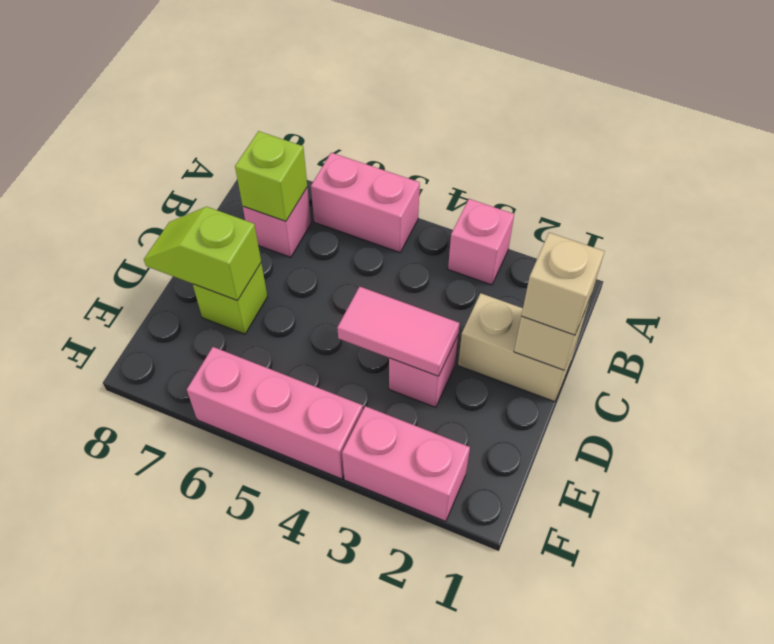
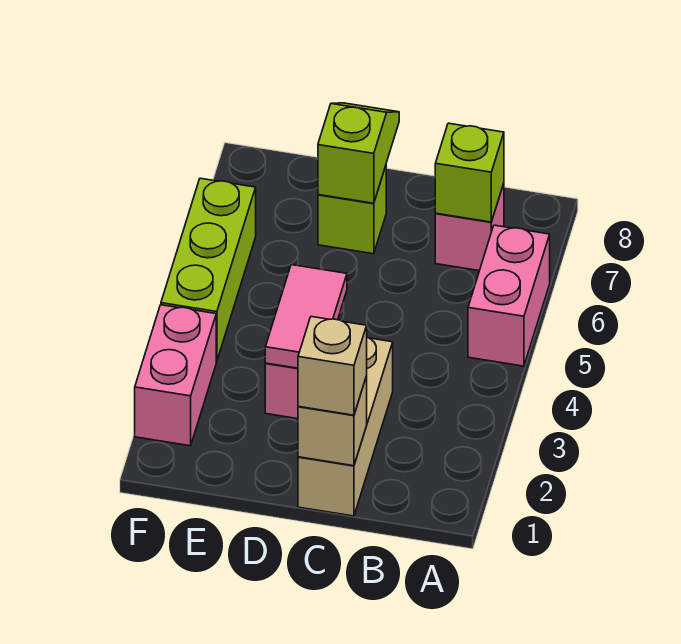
pink brick A3 level 1 -> none
tan brick C1:C2 level 1 -> tan brick C1:C3 level 1
pink brick F4:F6 level 1 -> lime brick F4:F6 level 1

